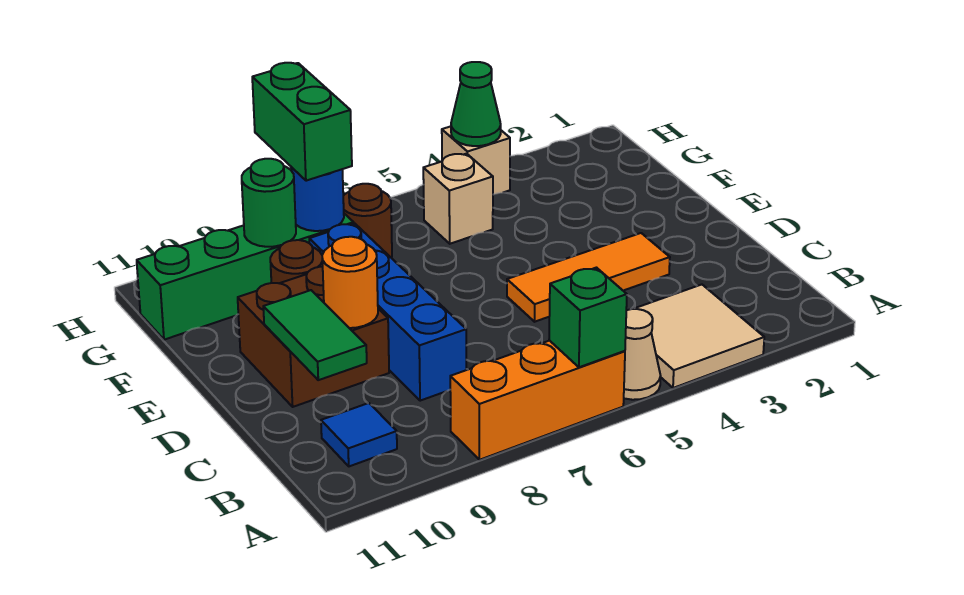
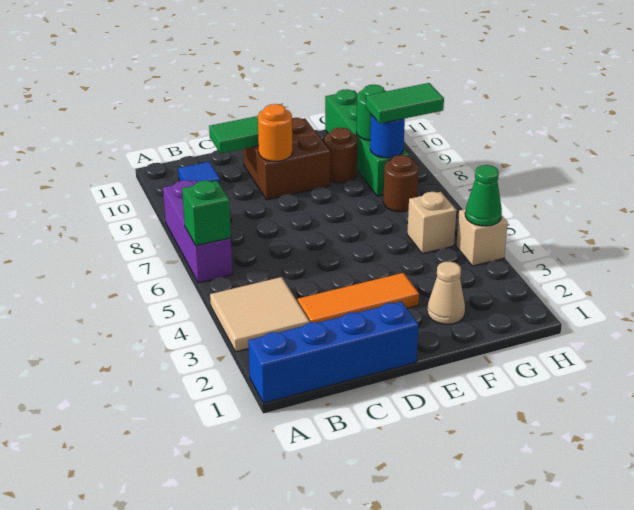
tan cone A5 level 1 -> tan cone F2 level 1
orange brick A6:A8 level 1 -> purple brick A6:A8 level 1
blue brick C8:F8 level 1 -> blue brick A1:D1 level 1
orange tile D3:D5 level 1 -> orange tile C3:E3 level 1
green brick G8:H8 level 3 -> green tile G8:H8 level 3

